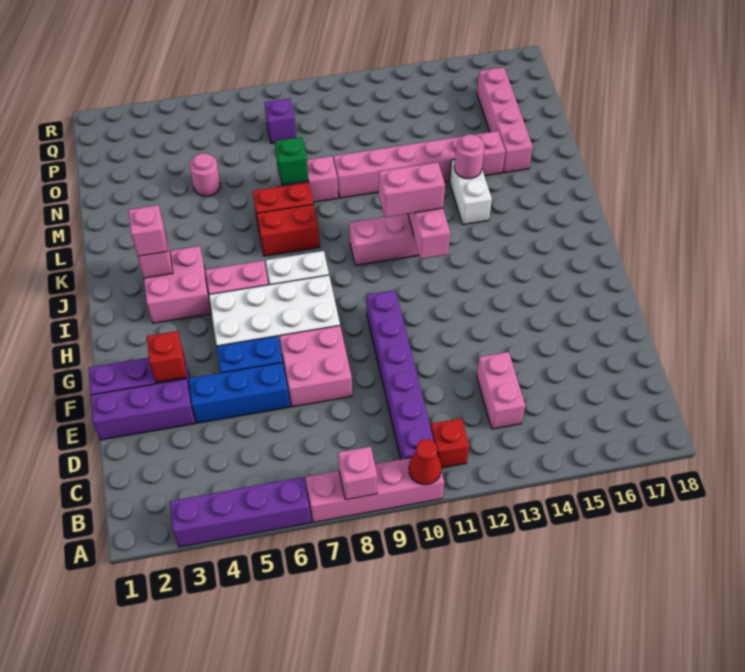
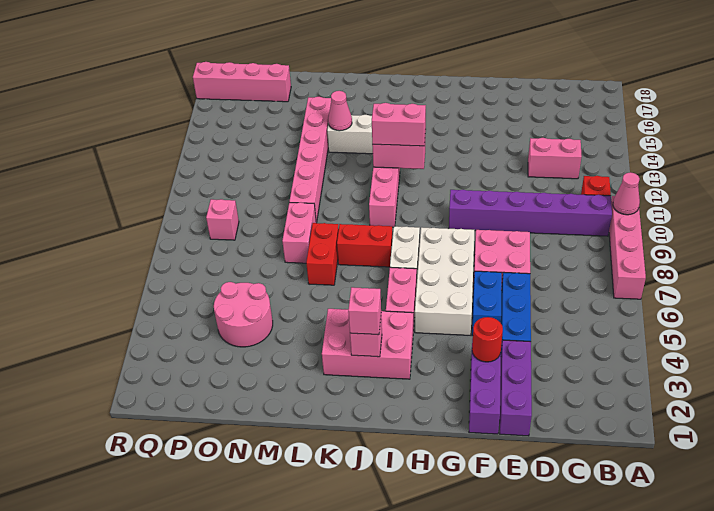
purple brick A3:A6 level 1 -> none
pink brick A8 level 2 -> pink brick P9 level 1
red cone A10 level 2 -> pink cone A10 level 2
red brick F3 level 2 -> red round brick F3 level 2
pink brick I3:J4 level 1 -> pink brick I3:K4 level 1
pink brick J11:J12 level 3 -> pink brick I12:J12 level 3
red brick K7:K8 level 1 -> red brick J8:K8 level 1
pink round brick L14 level 2 -> pink cone L14 level 2
green brick M8 level 2 -> none
pink brick M16:P16 level 1 -> pink brick O17:R17 level 1
pink round brick N5 level 1 -> pink round brick N4:O5 level 1
purple brick P8 level 1 -> none

